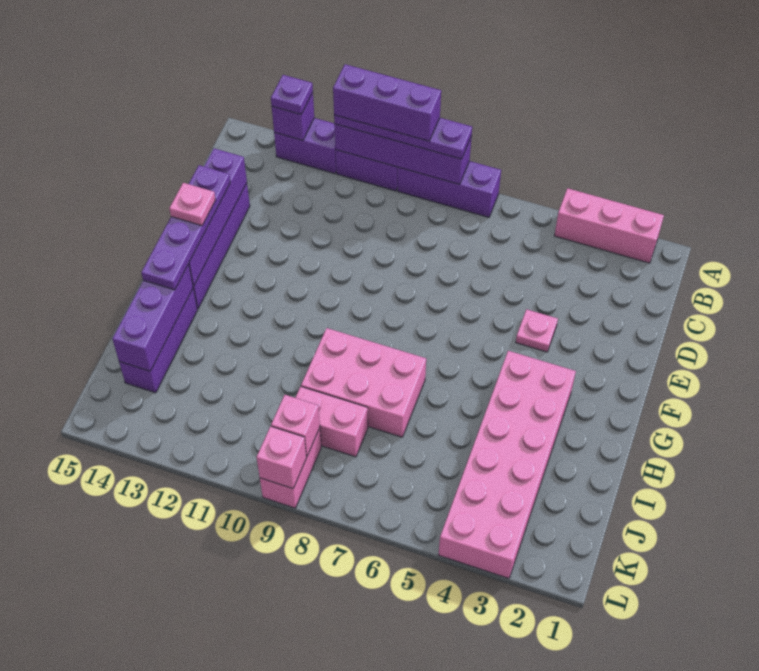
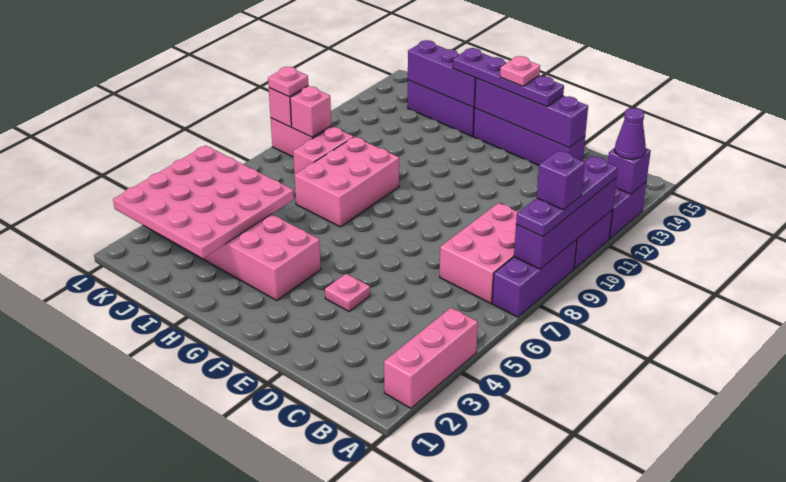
purple brick A9:A11 level 4 -> purple brick A9 level 4
purple plate A13 level 3 -> purple cone A13 level 3
none -> pink brick B7:C9 level 1
none -> pink plate I2:L5 level 2
none -> pink plate L9 level 3

